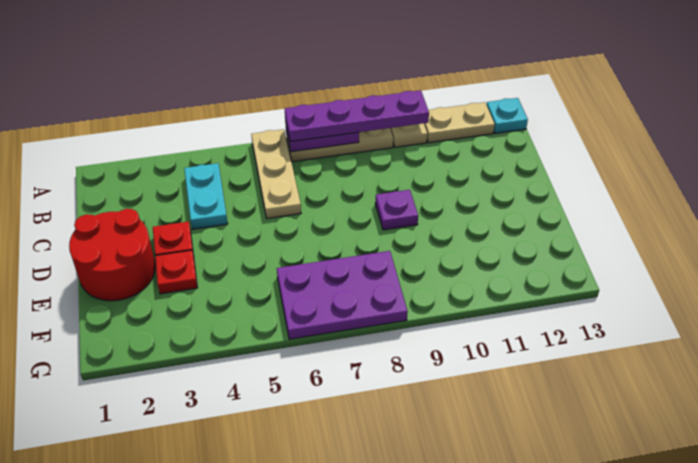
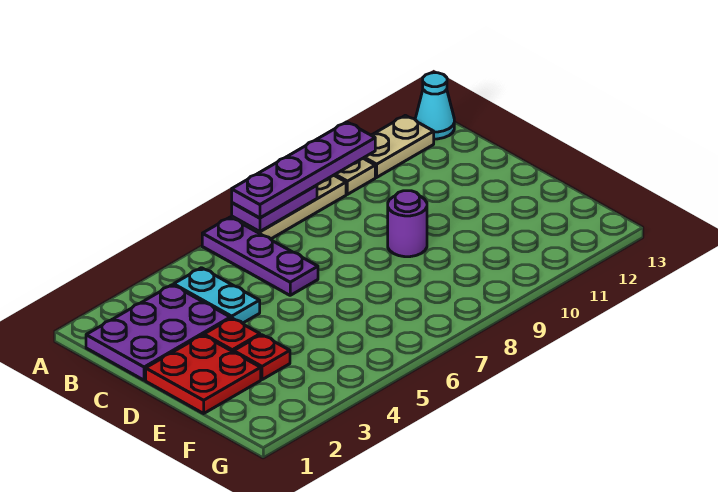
tan plate A6:C6 level 1 -> purple plate A6:C6 level 1
cyan plate A13 level 1 -> cyan cone A13 level 1
red round brick D1:E2 level 1 -> red plate D1:E2 level 1
purple plate D9 level 1 -> purple round brick D9 level 1
purple plate F6:G8 level 1 -> purple plate B1:C3 level 1

